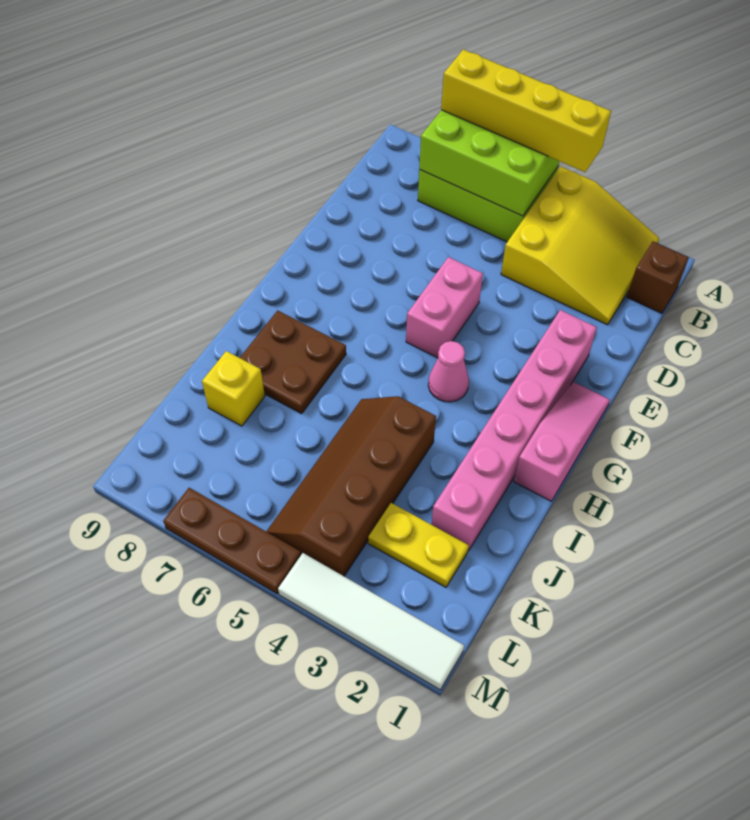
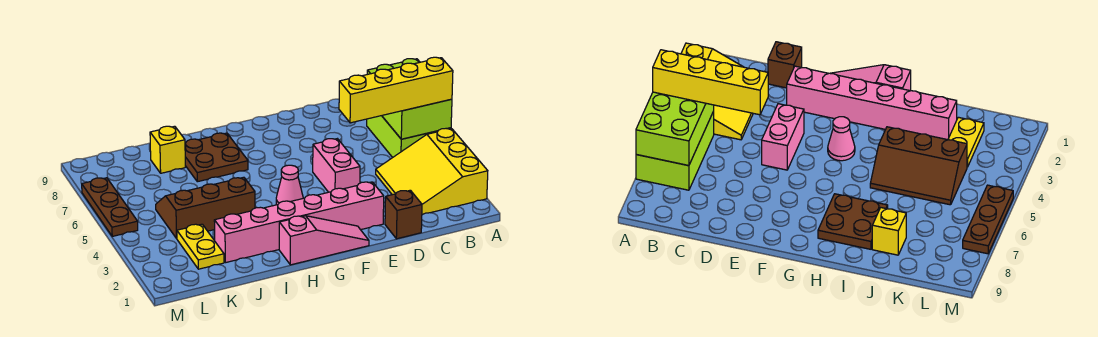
yellow slope A2:C4 level 1 top 4 -> yellow slope A2:C4 level 1 top A
yellow brick A4:A7 level 3 -> yellow brick A5:D5 level 3
brown brick B1 level 1 -> brown brick D1 level 1
pink brick E5:F5 level 1 -> pink brick E4:E5 level 1
brown slope I4:L5 level 1 top 4 -> brown slope I4:K5 level 1 top 4
white tile M1:M4 level 1 -> none

